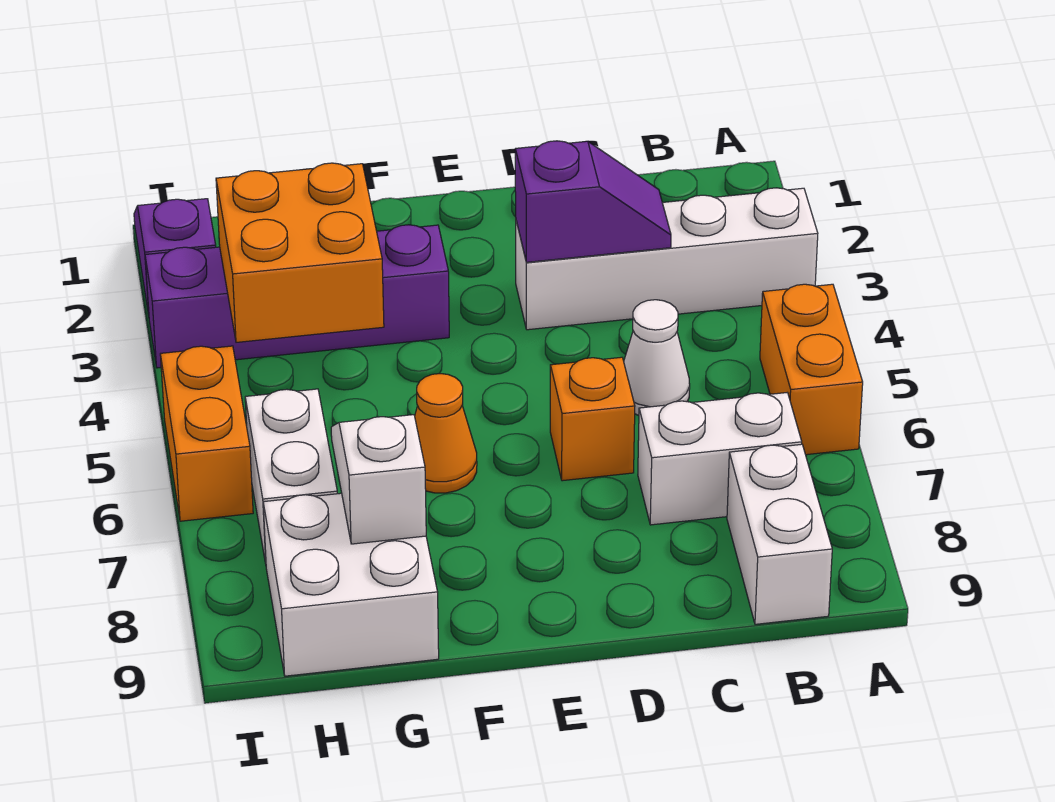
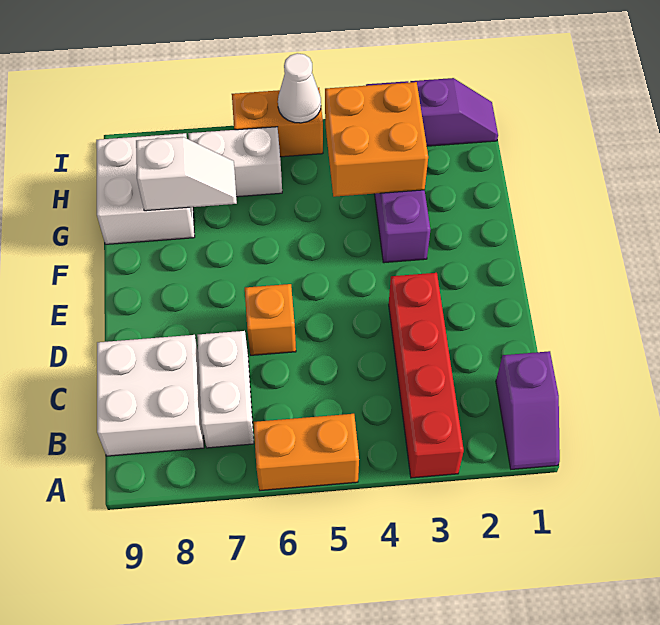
white brick A3:D3 level 1 -> red brick A3:D3 level 1
white brick B8:B9 level 1 -> white brick B8:C9 level 1
purple slope C3:D3 level 2 top D -> purple slope A1:B1 level 1 top B
white cone C5 level 1 -> white cone I5 level 2
orange cone F6 level 1 -> none

